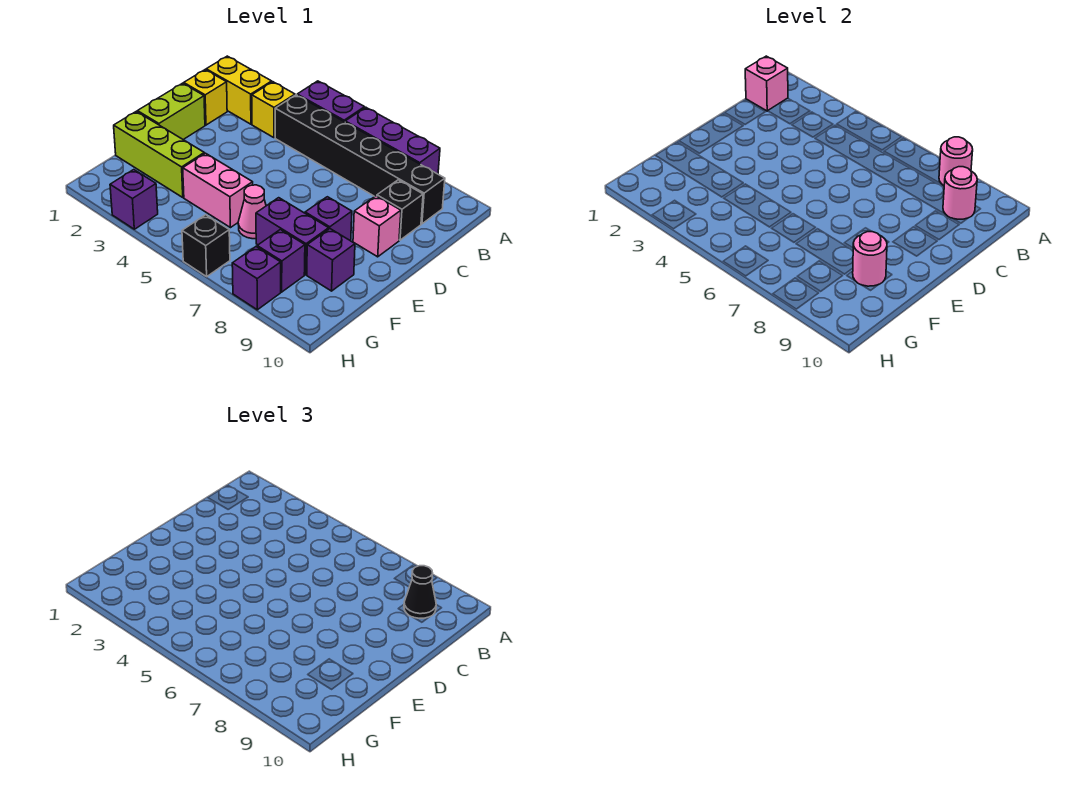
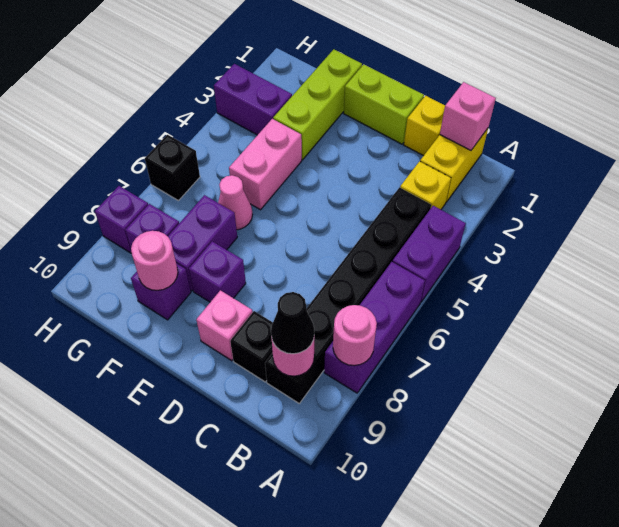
purple brick H3 level 1 -> purple brick G3:H3 level 1

